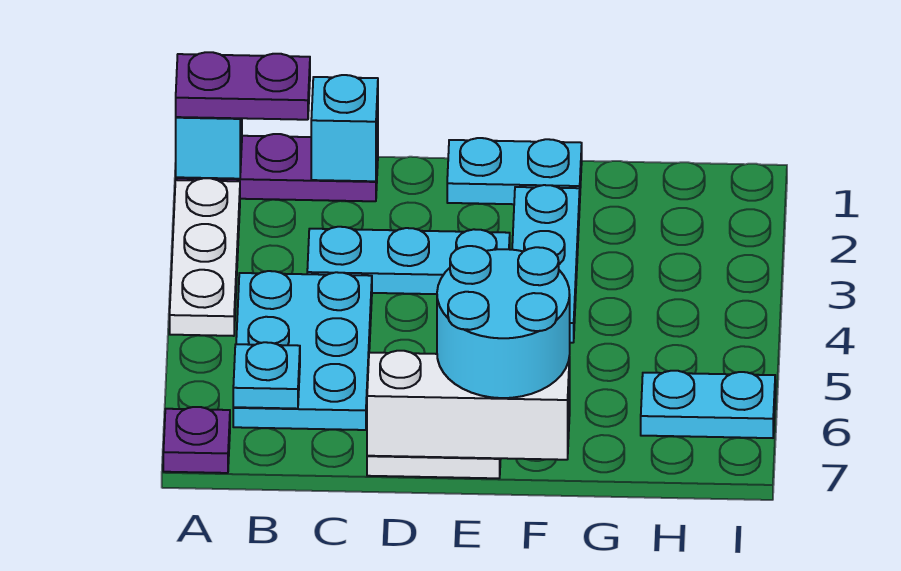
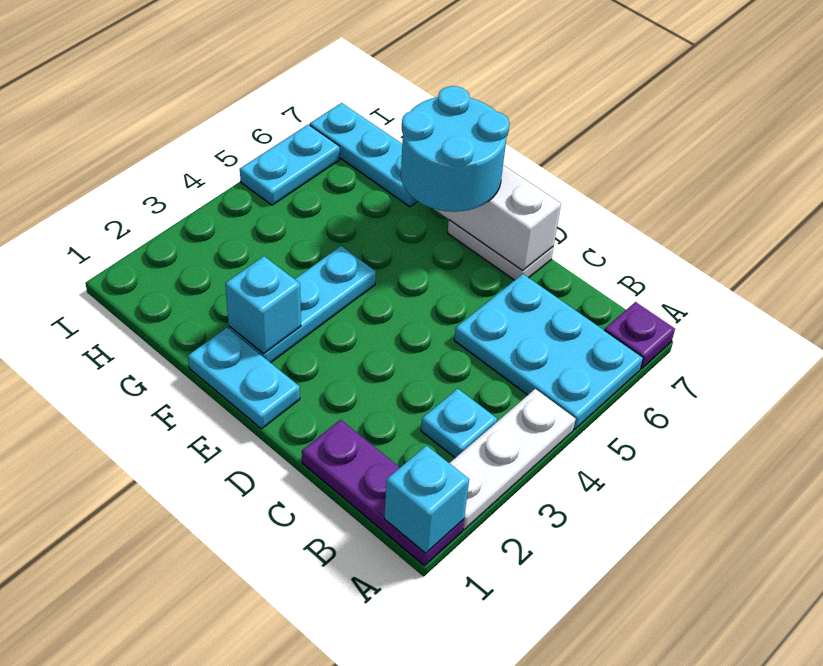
purple plate A1:B1 level 3 -> none
cyan plate B4:C6 level 1 -> cyan plate A5:C6 level 1
cyan plate B6 level 2 -> cyan plate B3 level 1
cyan brick C1 level 2 -> cyan brick F2 level 2
cyan plate C3:E3 level 1 -> cyan plate G7:I7 level 1
cyan plate H6:I6 level 1 -> cyan plate I5:I6 level 1

